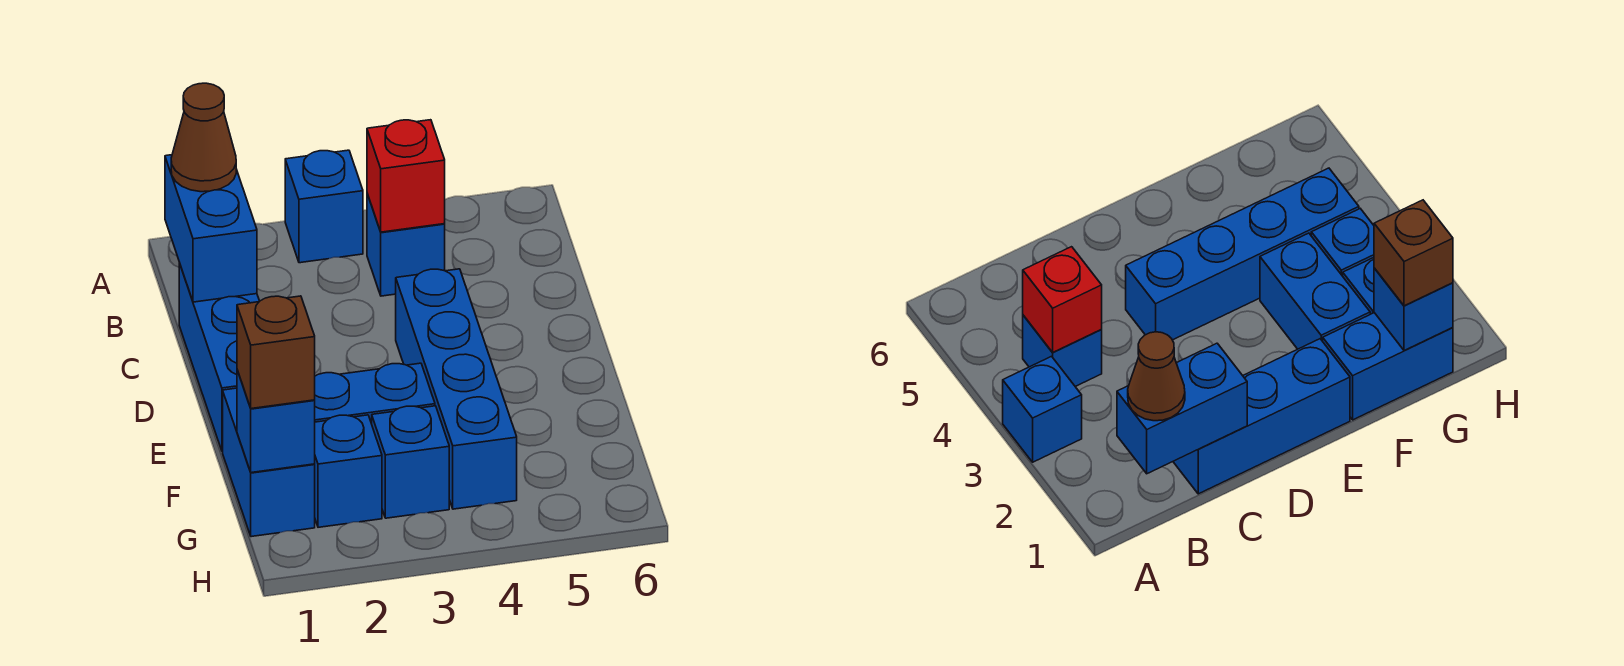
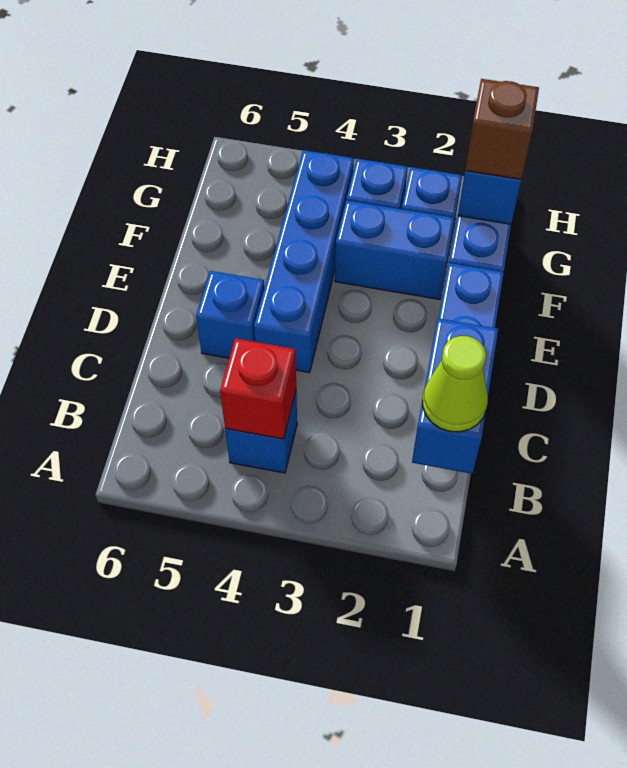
blue brick A3 level 1 -> blue brick D5 level 1
brown cone B1 level 3 -> lime cone B1 level 3

